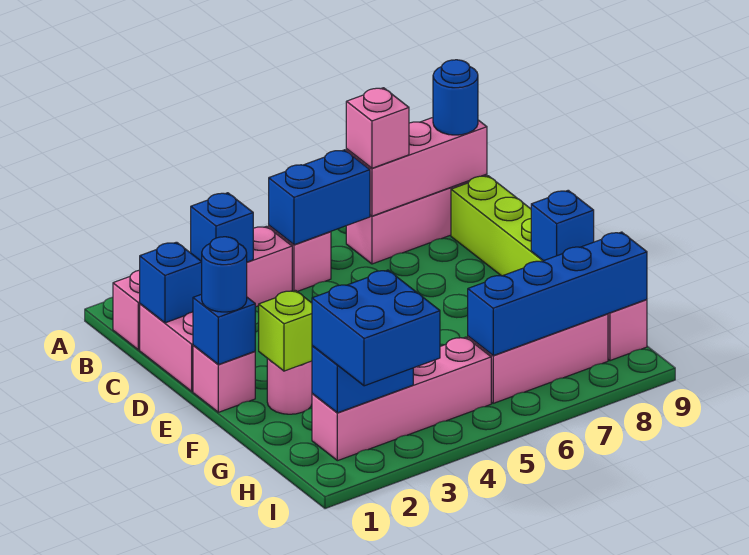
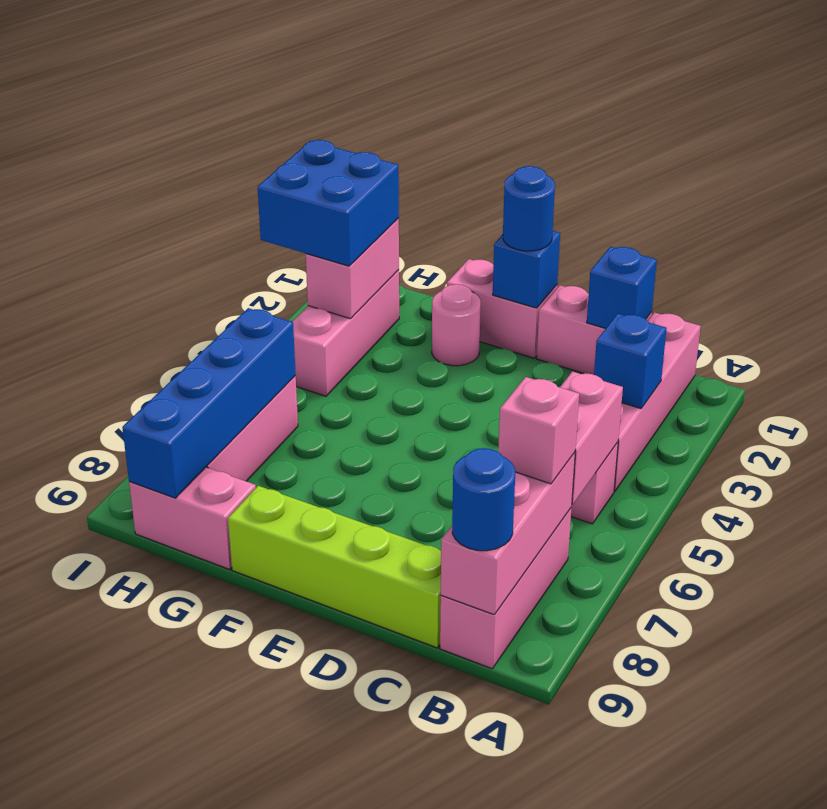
blue brick B5:B6 level 2 -> pink brick B5:B6 level 2
pink brick E1 level 1 -> pink brick E1:F1 level 1
lime brick F2 level 2 -> none
blue brick F9 level 2 -> none
pink brick H2:H5 level 1 -> pink brick H2:H4 level 1
blue brick H2:H3 level 2 -> pink brick H2:H3 level 2

